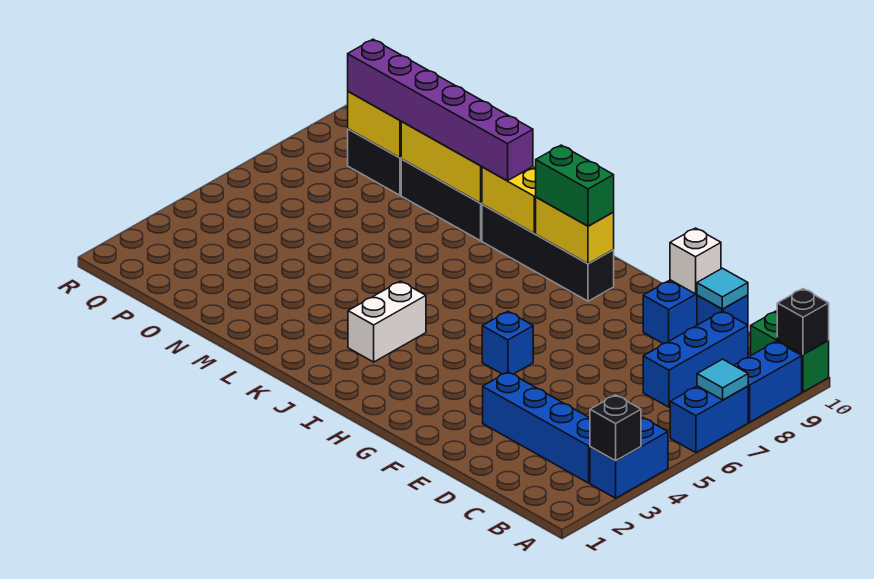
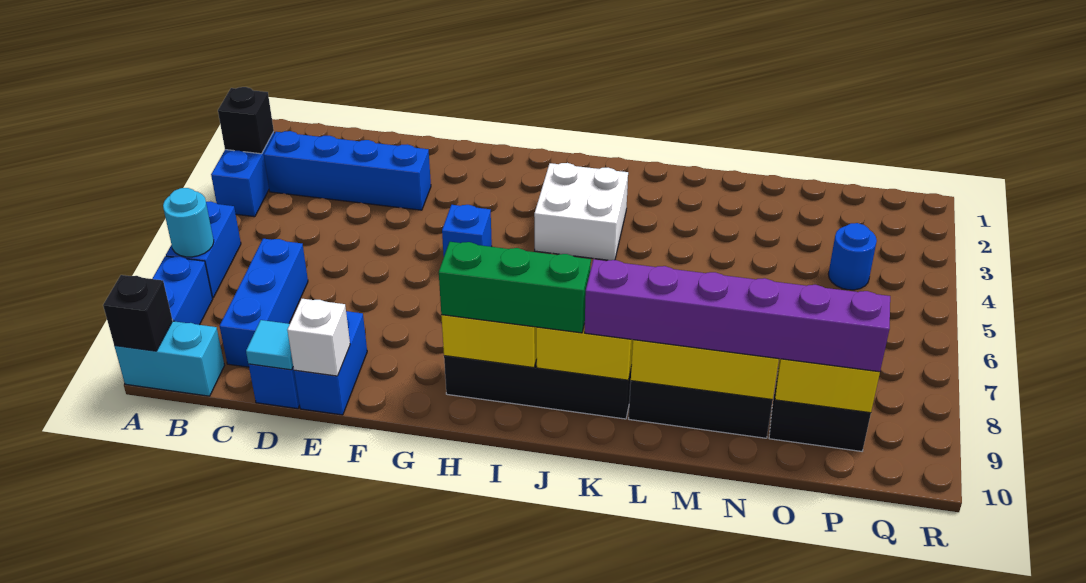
cyan tile A7 level 2 -> cyan round brick A7 level 2
green brick A10:B10 level 1 -> cyan brick A10:B10 level 1
green brick H9:I9 level 3 -> green brick H9:J9 level 3
white brick J3:J4 level 1 -> white brick I3:J4 level 1
none -> blue round brick P4 level 1

